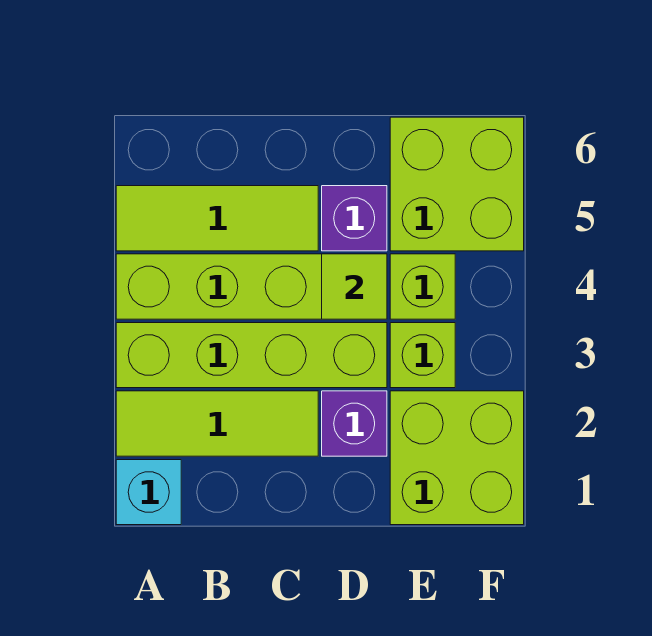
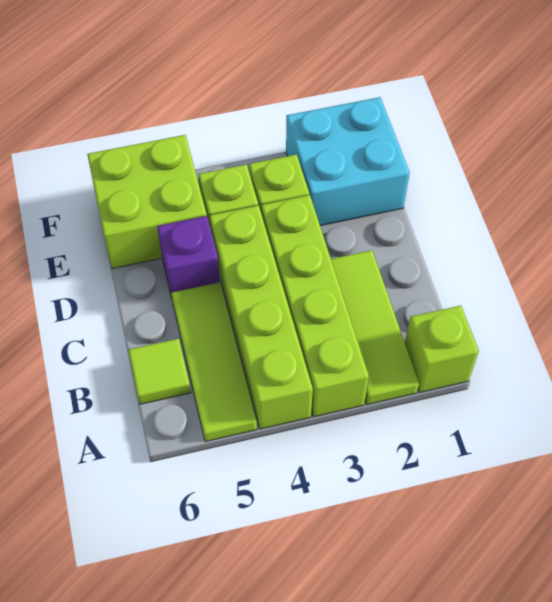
cyan brick A1 level 1 -> lime brick A1 level 1
purple brick D2 level 1 -> none
lime tile D4 level 2 -> lime tile B6 level 1
lime brick E1:F2 level 1 -> cyan brick E1:F2 level 1

